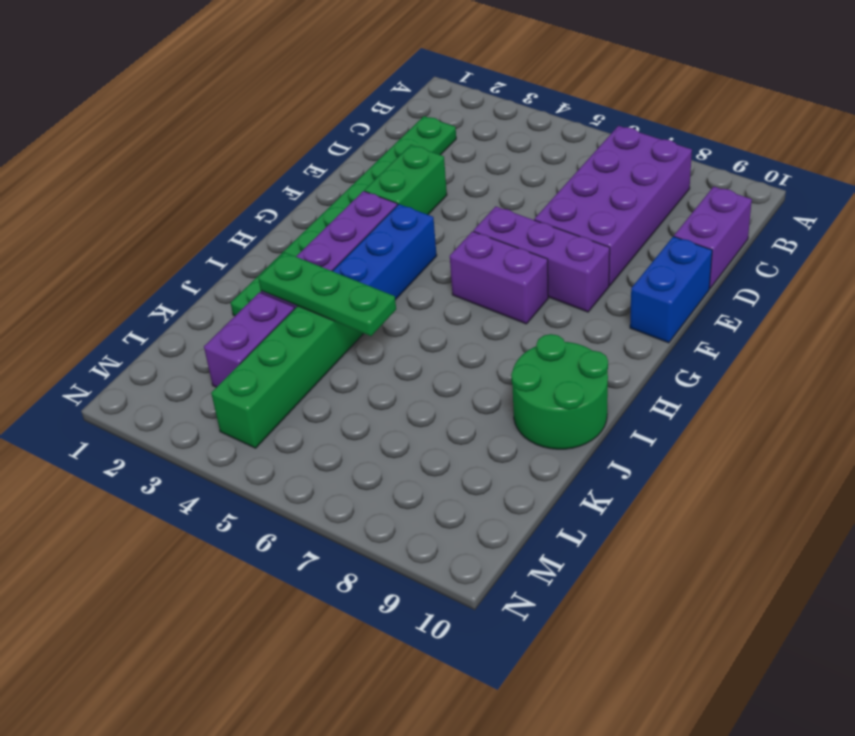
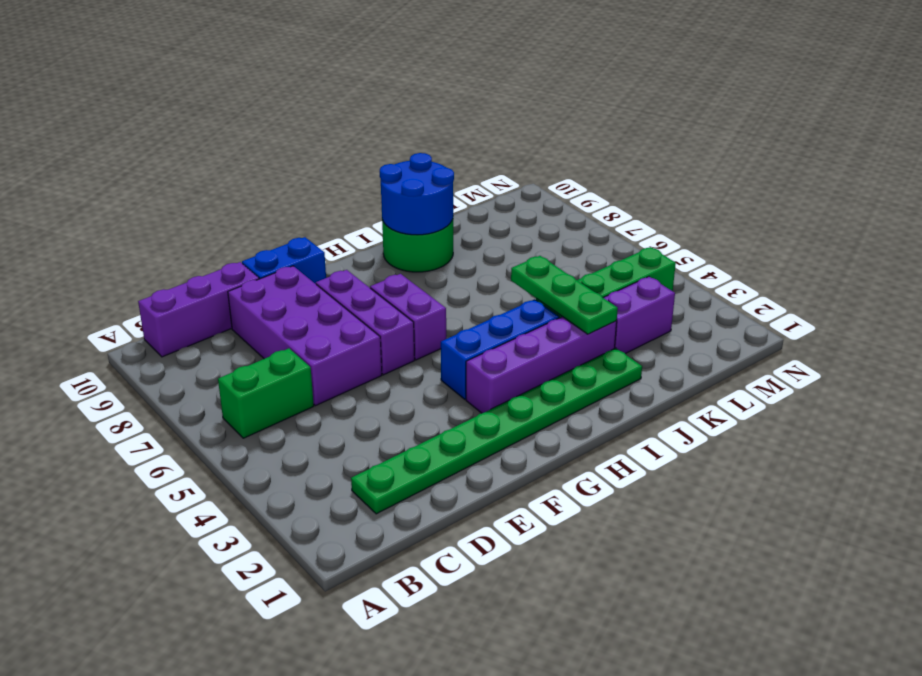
purple brick B7:E8 level 1 -> purple brick D6:E9 level 1
purple brick C10:D10 level 1 -> purple brick B10:D10 level 1
green brick E3:F3 level 1 -> green brick B6:C6 level 1
none -> blue round brick I9:J10 level 2

